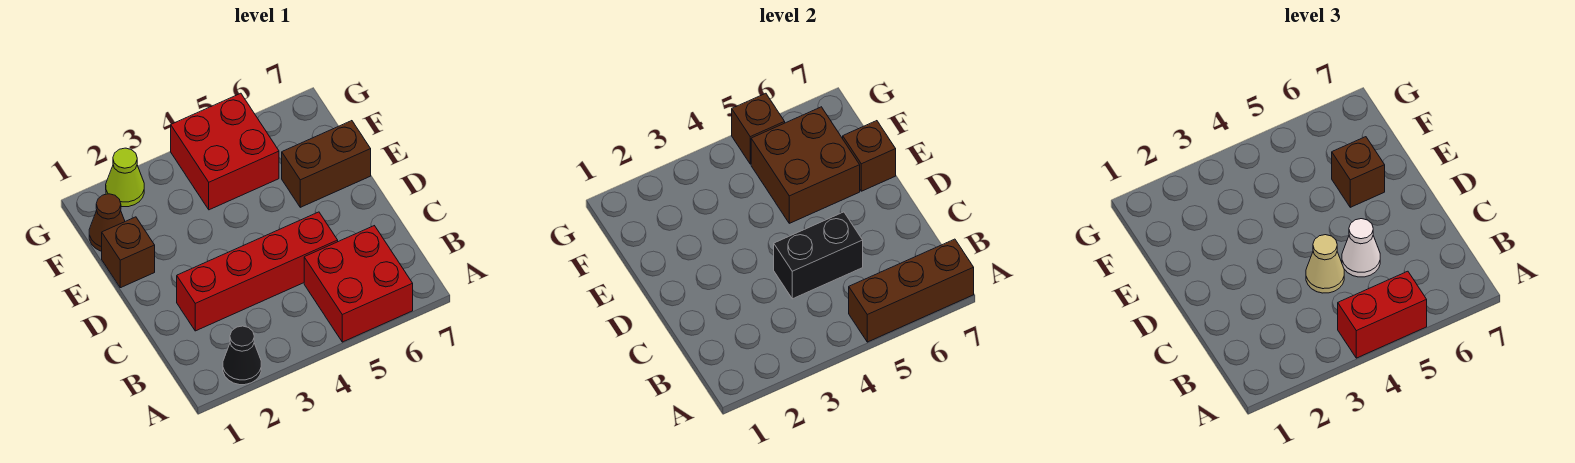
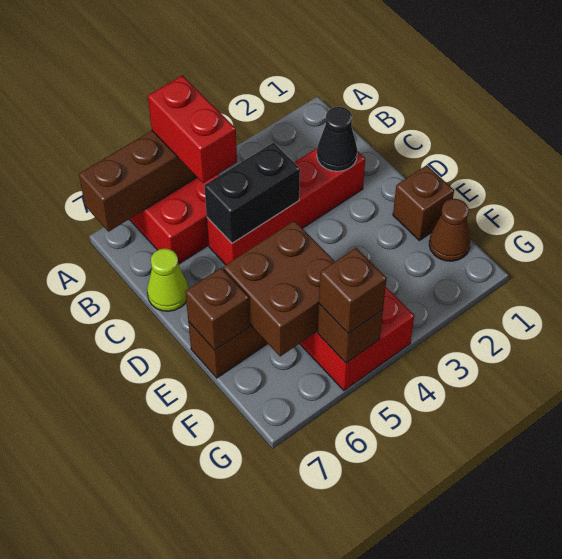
black cone A2 level 1 -> black cone C2 level 2
red brick A4:A5 level 3 -> red brick A5:B5 level 3
tan cone C4 level 3 -> none
white cone C5 level 3 -> none
brown brick E6 level 3 -> brown brick G5 level 3
lime cone G2 level 1 -> lime cone C7 level 1

